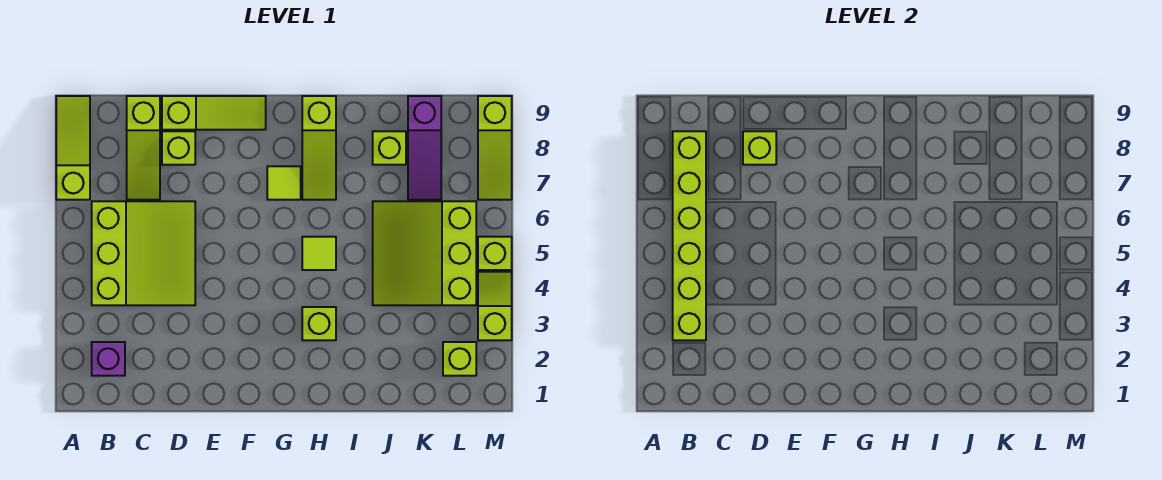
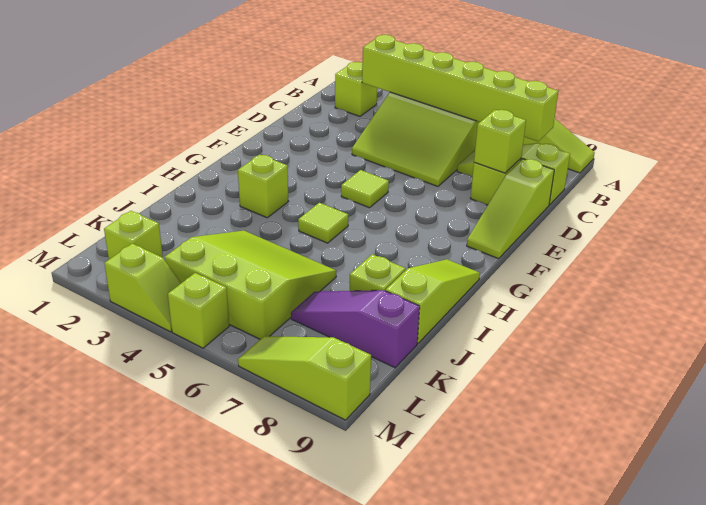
purple brick B2 level 1 -> lime brick B2 level 1
lime tile G7 level 1 -> lime tile F5 level 1
lime slope H7:H9 level 1 top 9 -> lime slope H9:J9 level 1 top J

